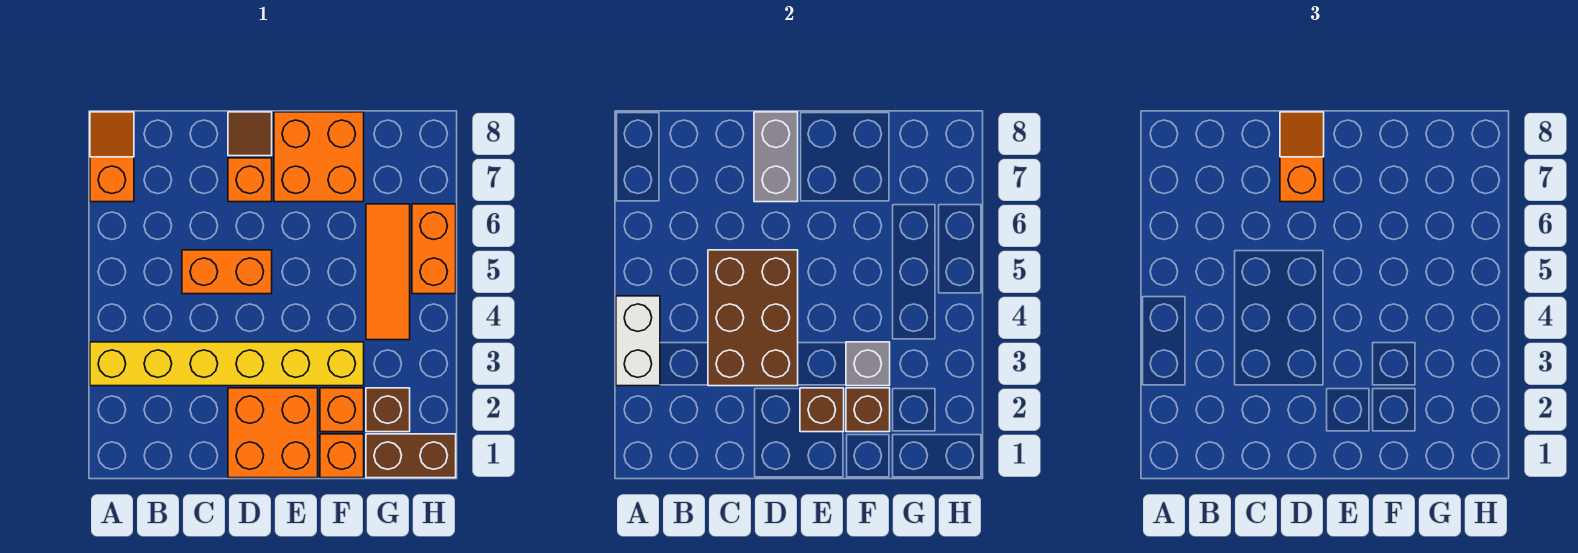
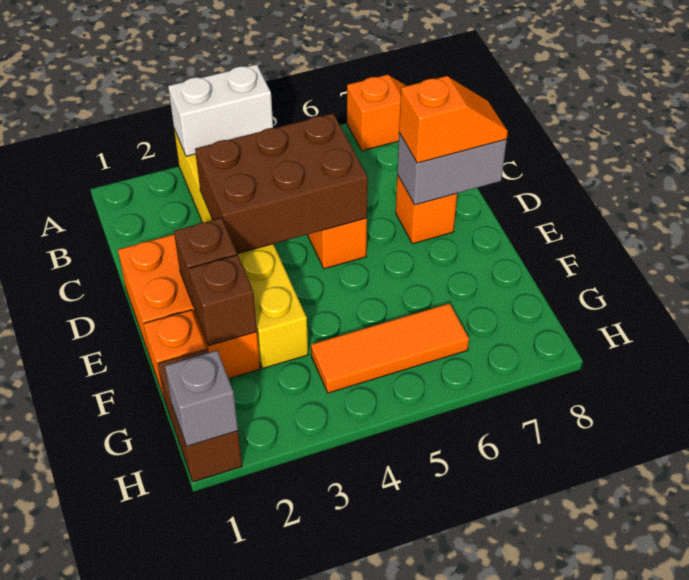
brown tile D8 level 1 -> none
orange brick E7:F8 level 1 -> none
grey brick F3 level 2 -> grey brick H1 level 2
brown brick G2 level 1 -> none
orange brick H5:H6 level 1 -> none

